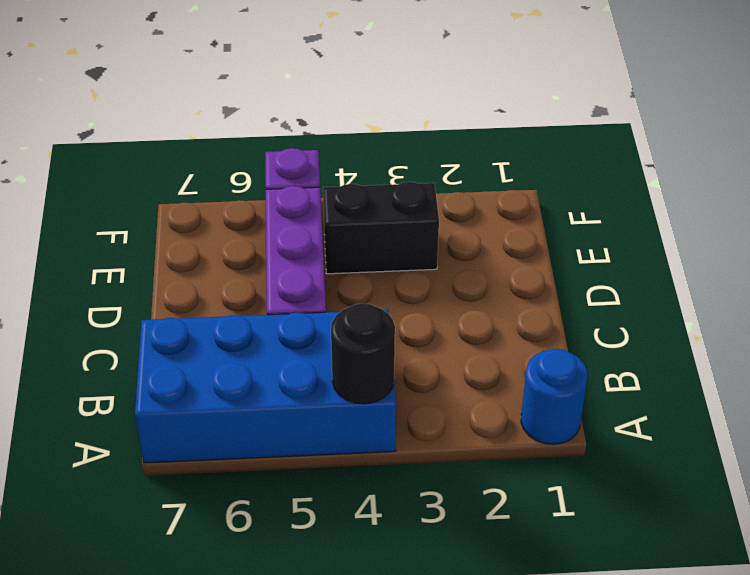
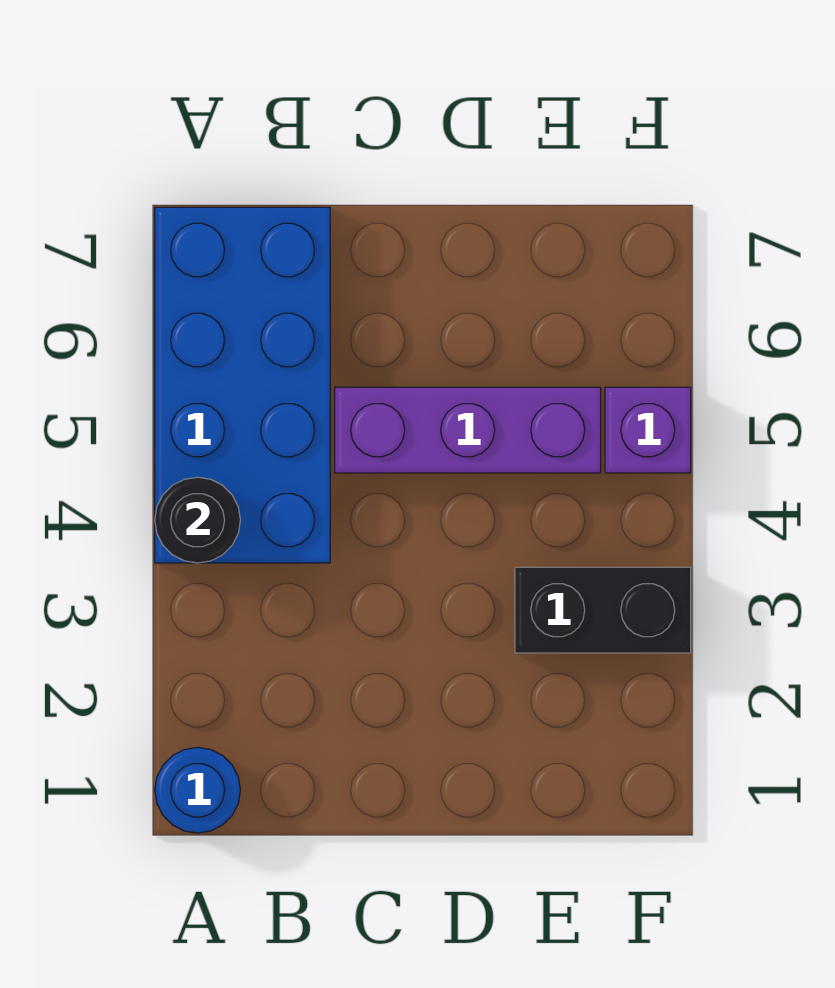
black brick E3:E4 level 1 -> black brick E3:F3 level 1

